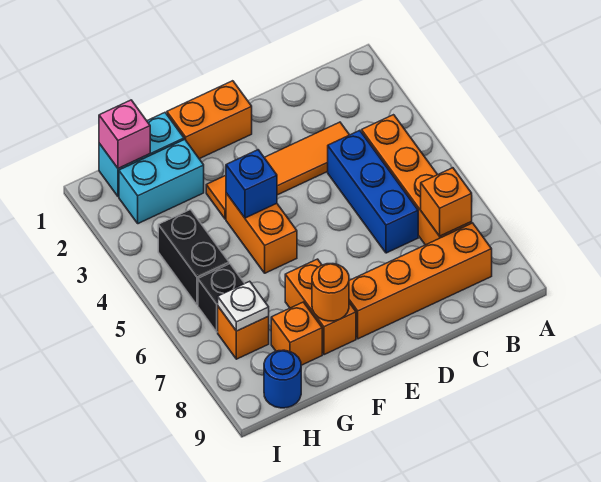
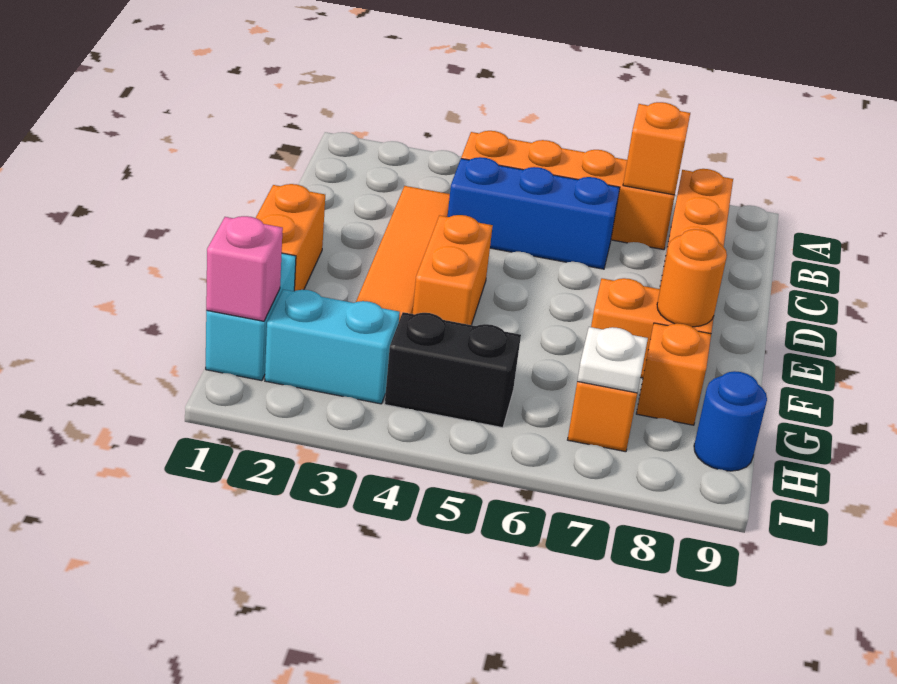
orange brick F4:F5 level 1 -> orange brick E4:F4 level 1
blue brick F4 level 2 -> none
cyan brick G2:H2 level 1 -> cyan brick H2:H3 level 1
black brick H6 level 1 -> none

